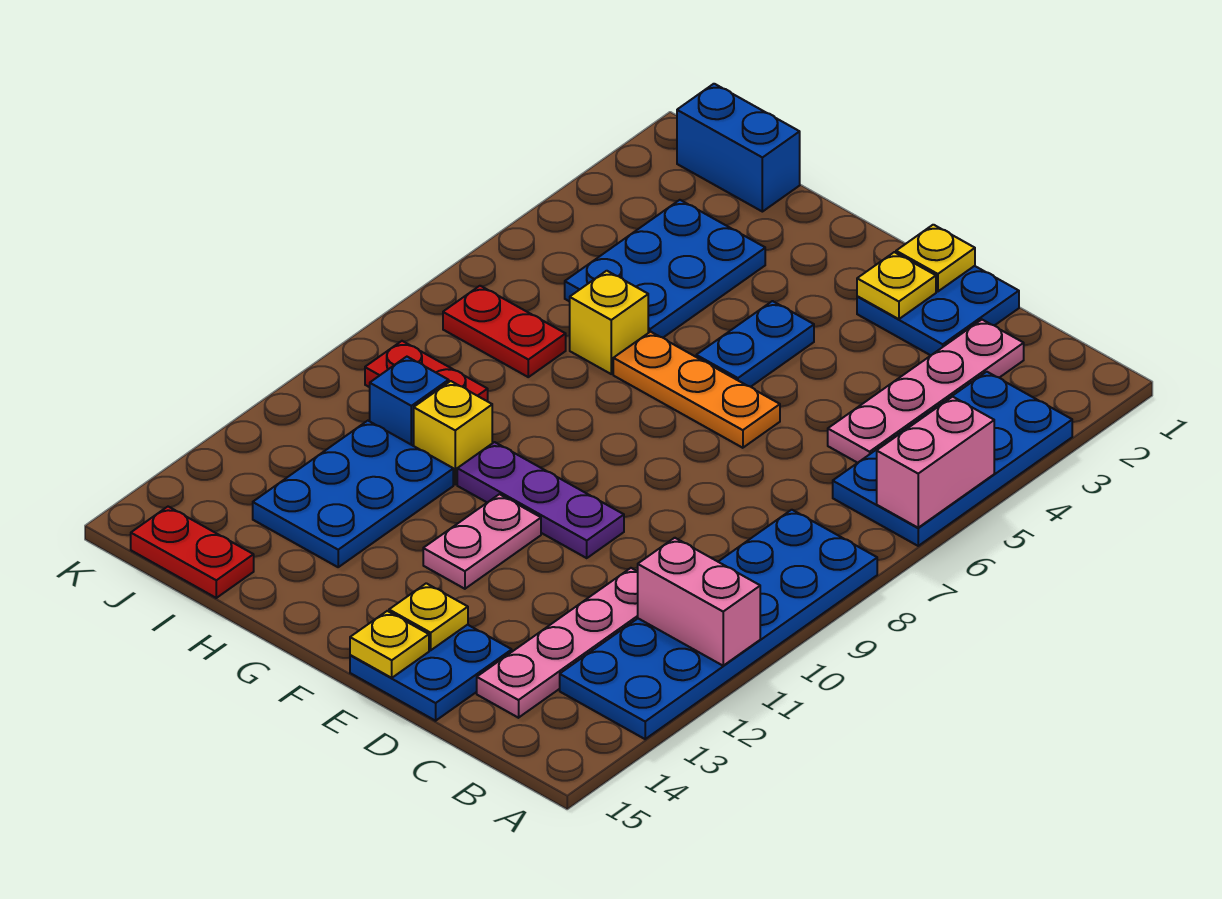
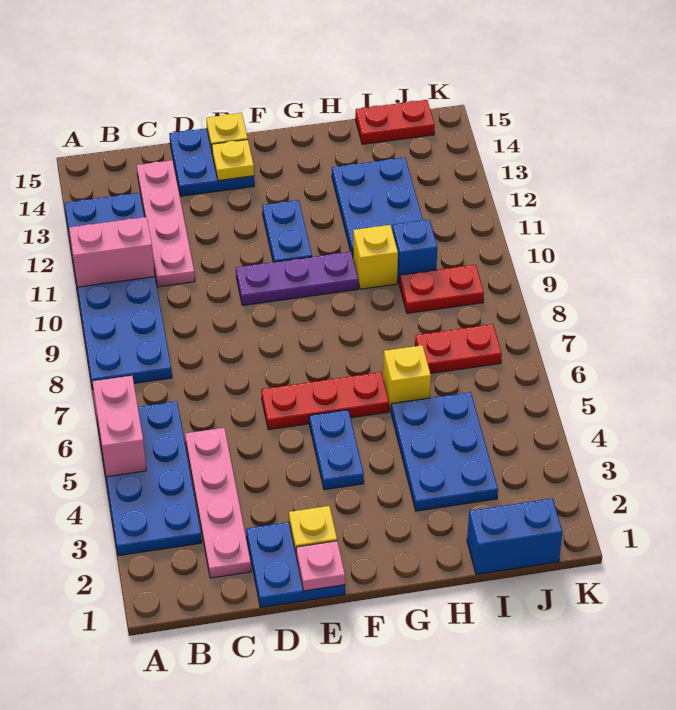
yellow plate E1 level 2 -> pink plate E1 level 2
orange plate E6:G6 level 1 -> red plate E6:G6 level 1
pink plate F11:F12 level 1 -> blue plate F11:F12 level 1

